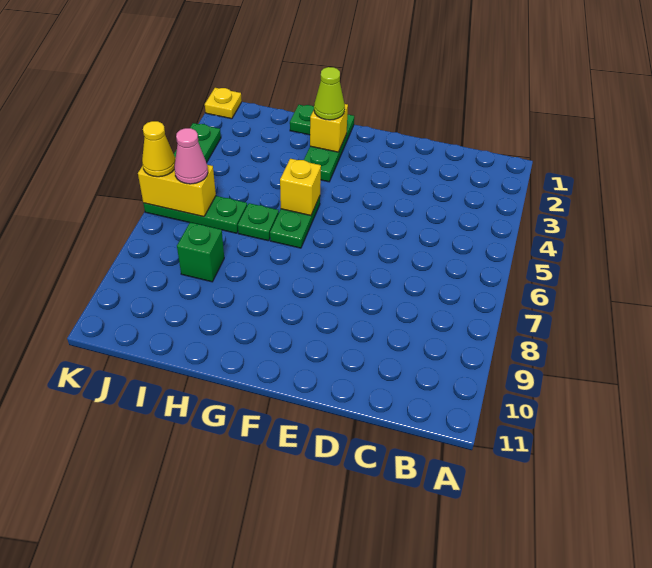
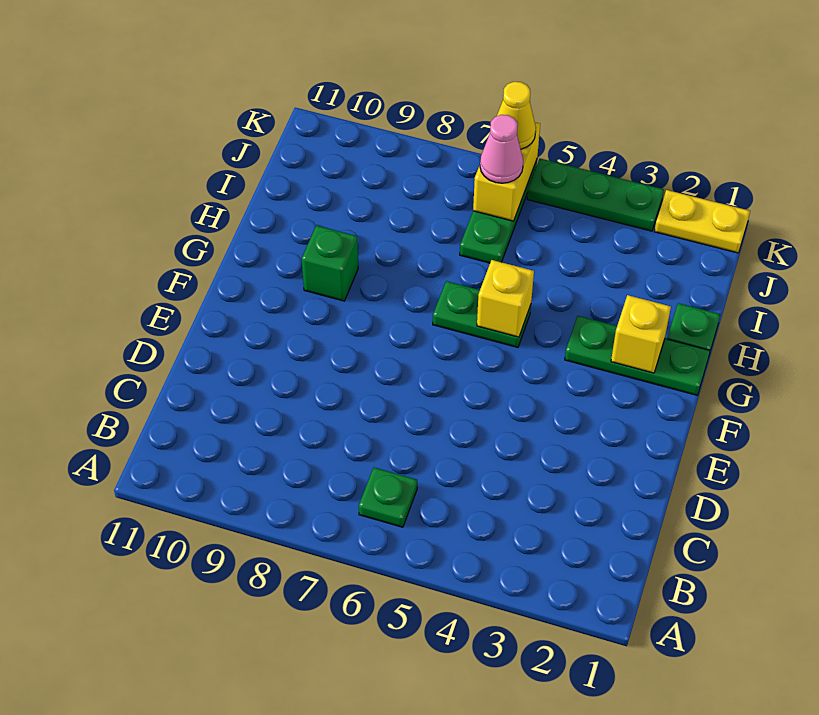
lime cone G2 level 3 -> none
green plate H6 level 1 -> green plate B6 level 1
green brick I8 level 1 -> green brick G9 level 1
yellow plate K1 level 1 -> yellow plate K1:K2 level 1

